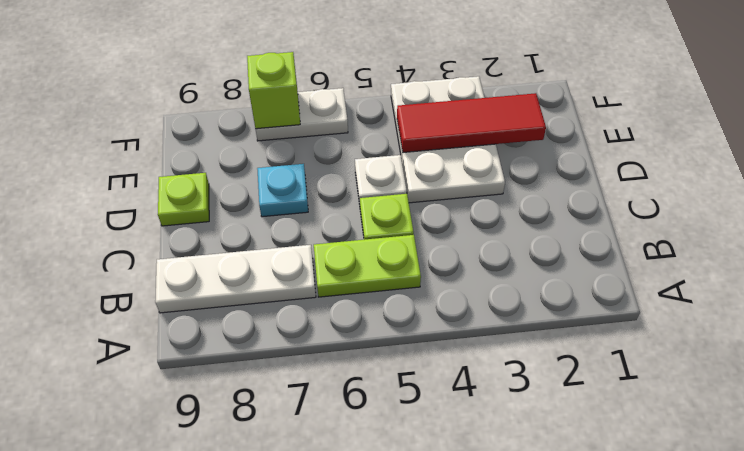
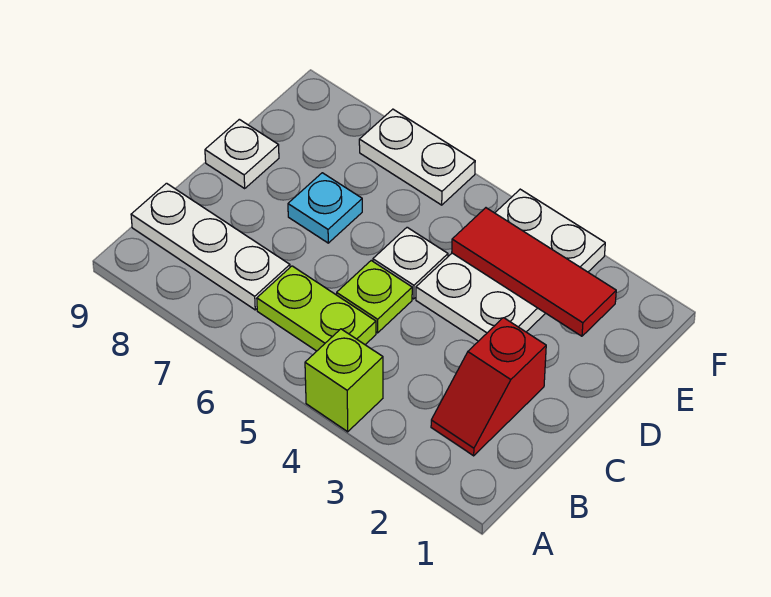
none -> red slope B2:C2 level 1 top C
lime plate D9 level 1 -> white plate D9 level 1
lime brick F7 level 2 -> lime brick A4 level 1

